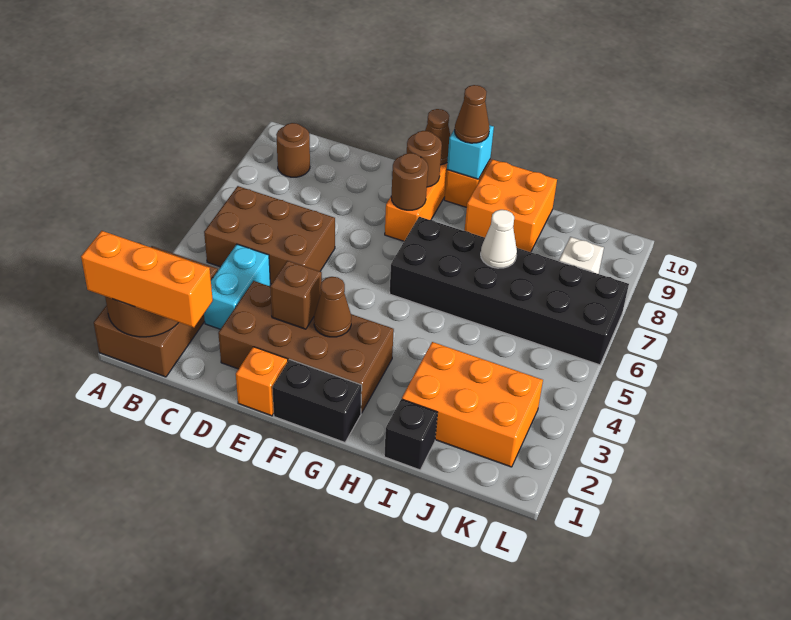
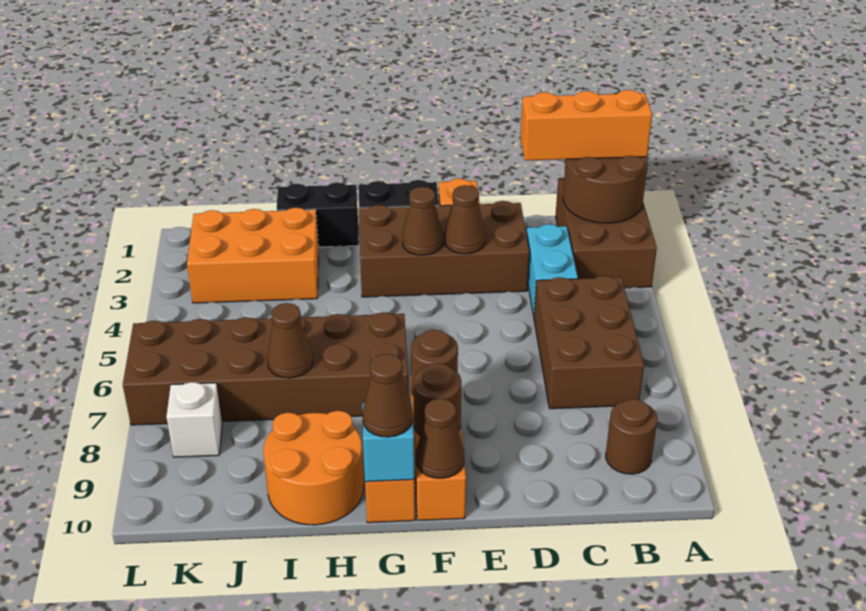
brown brick B5:D6 level 1 -> brown brick B5:C7 level 1
brown brick E3 level 2 -> brown cone E3 level 2
black brick G6:L7 level 1 -> brown brick G6:L7 level 1
orange brick H9:I10 level 1 -> orange round brick H9:I10 level 1
black brick I1 level 1 -> black brick H1:I1 level 1
white cone I7 level 2 -> brown cone I7 level 2

